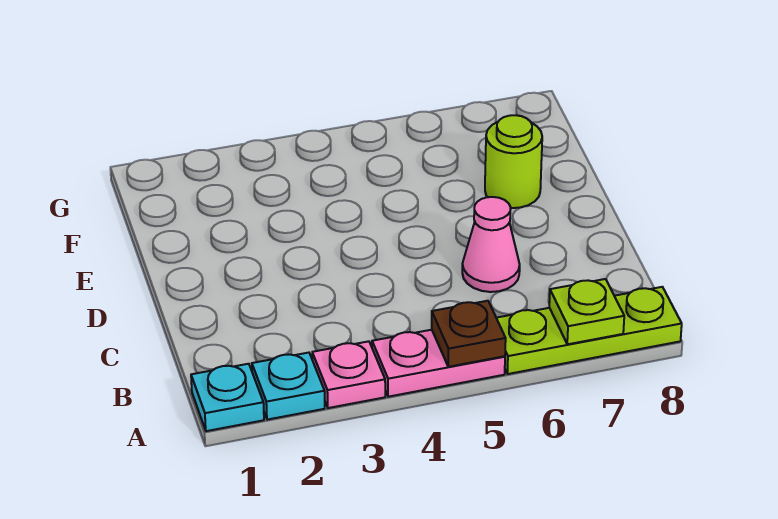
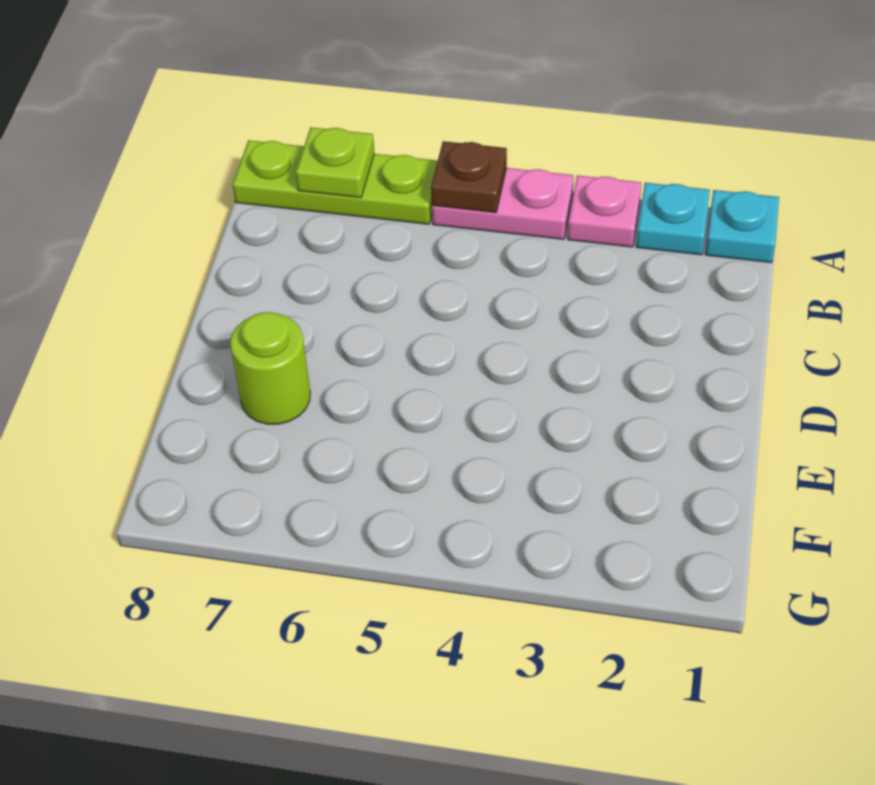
pink cone C6 level 1 -> none

